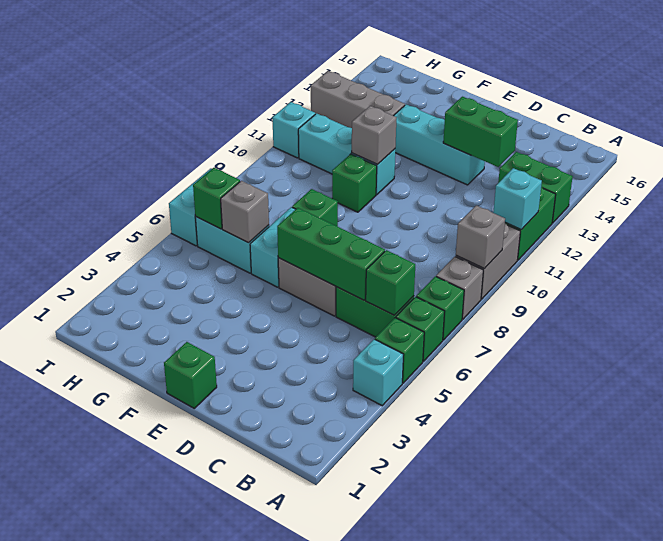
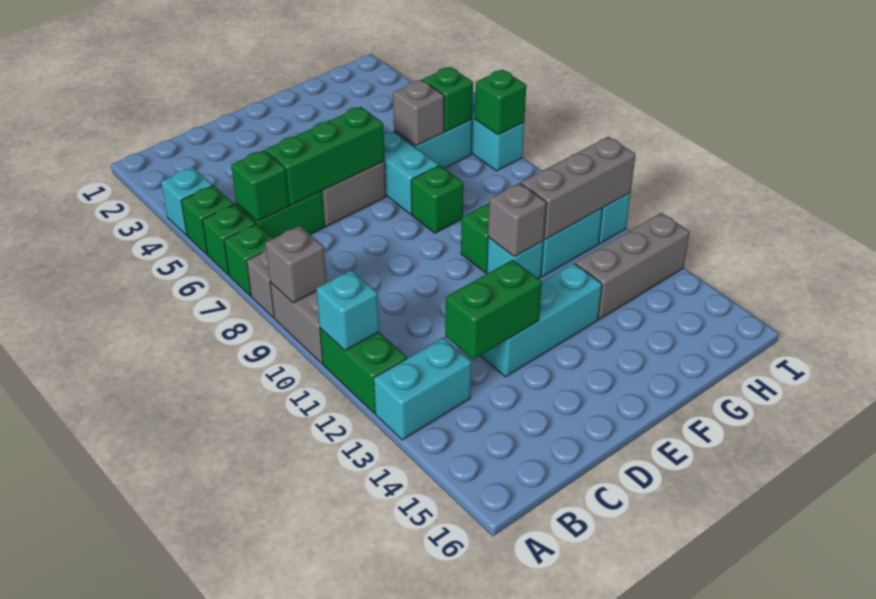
green brick A13:B13 level 1 -> cyan brick A13:B13 level 1
green brick E1 level 1 -> green brick I7 level 2
none -> grey brick G11:I11 level 2

